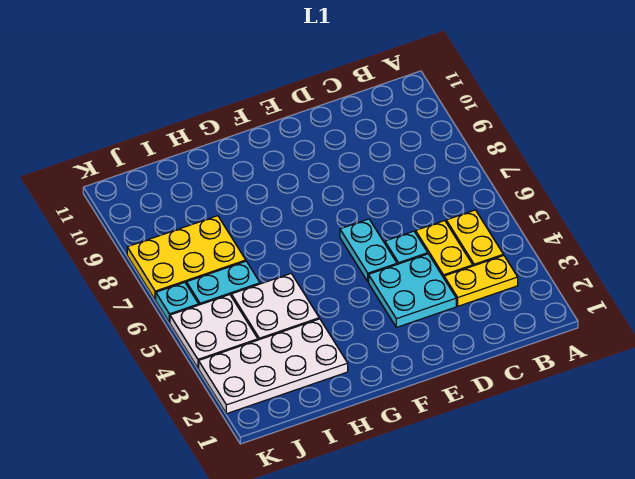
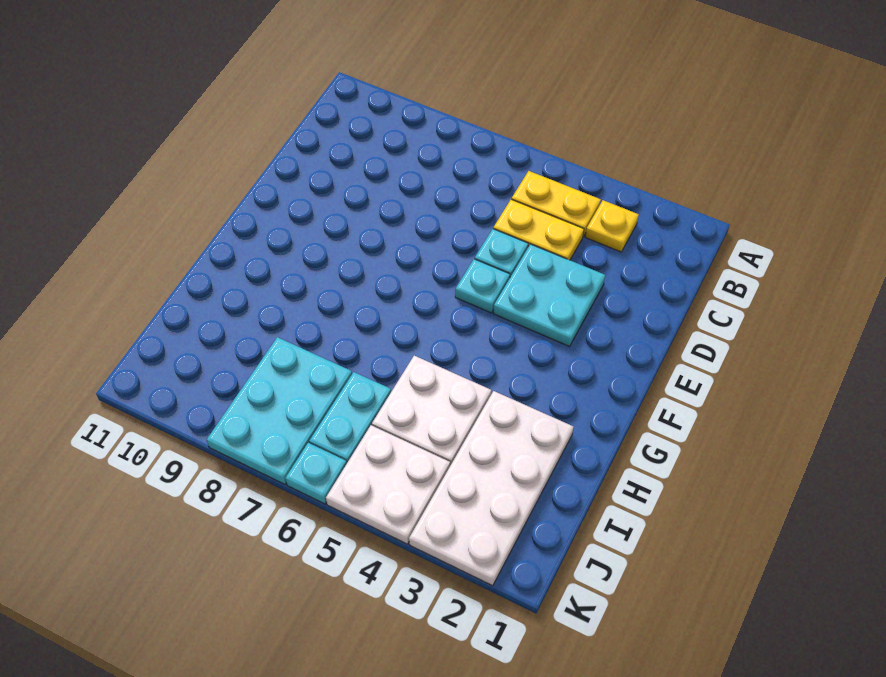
yellow plate B3:C3 level 1 -> yellow plate B3 level 1
cyan plate E5:E6 level 1 -> cyan plate E5 level 1
yellow plate I7:K8 level 1 -> cyan plate I7:K8 level 1

